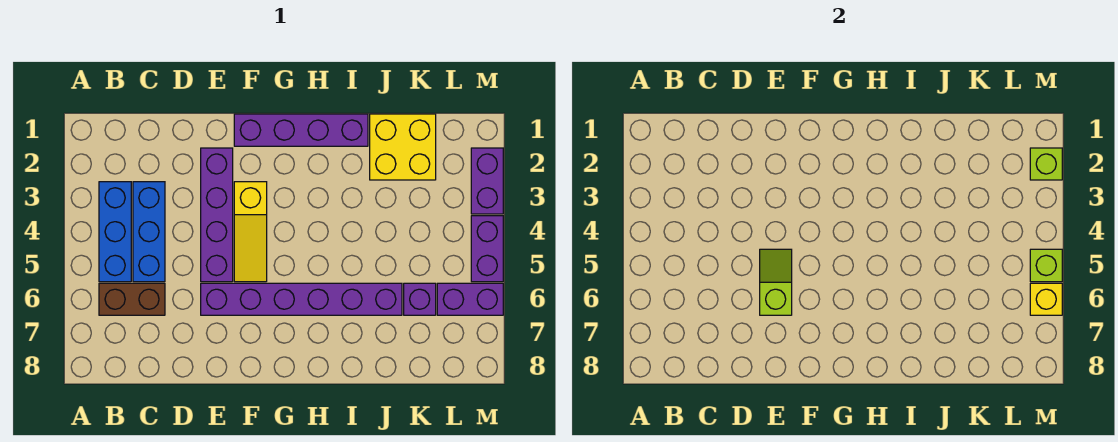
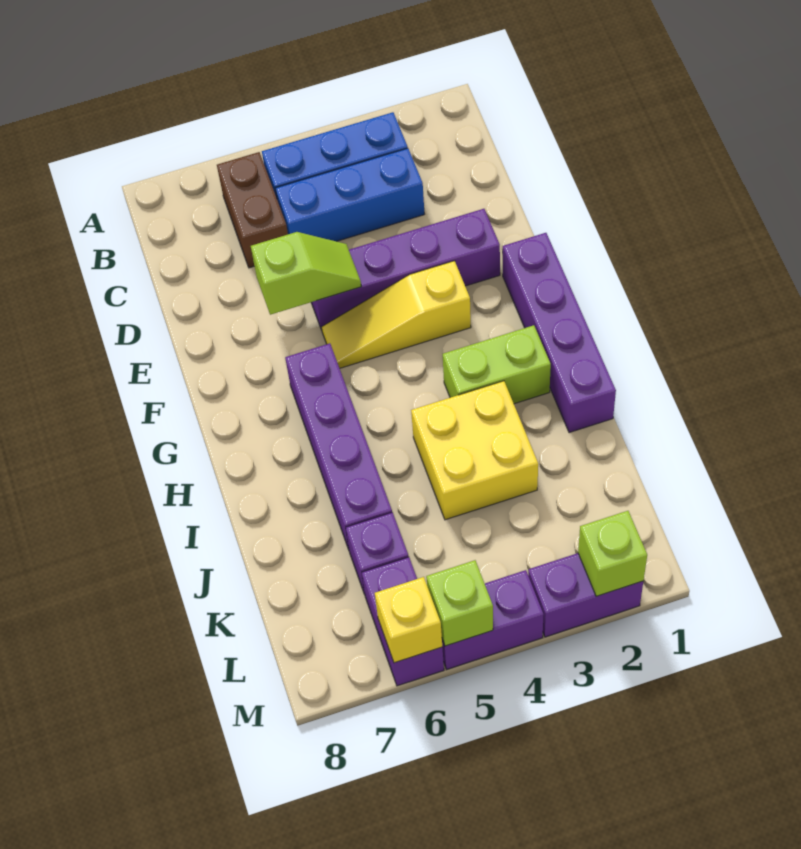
purple brick E6:J6 level 1 -> purple brick G6:J6 level 1
none -> lime brick H2:H3 level 1
yellow brick J1:K2 level 1 -> yellow brick I3:J4 level 1

